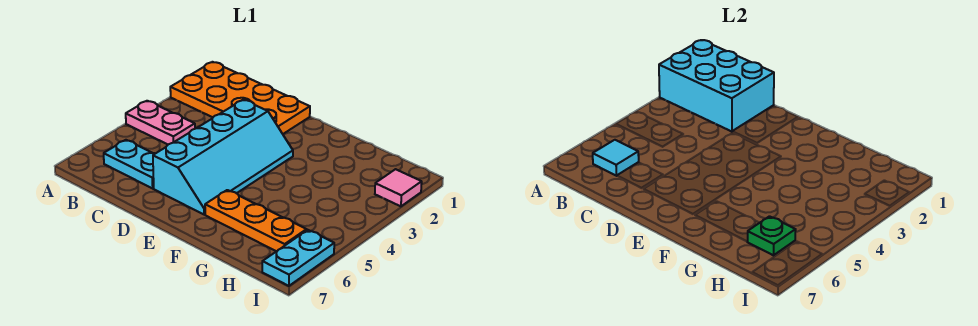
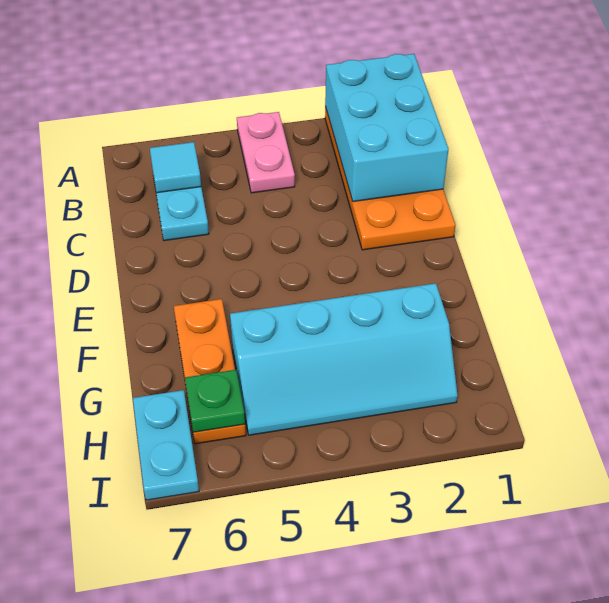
cyan slope D3:E6 level 1 top D -> cyan slope G2:H5 level 1 top G
pink tile I2 level 1 -> none
cyan plate I6:I7 level 1 -> cyan plate H7:I7 level 1

